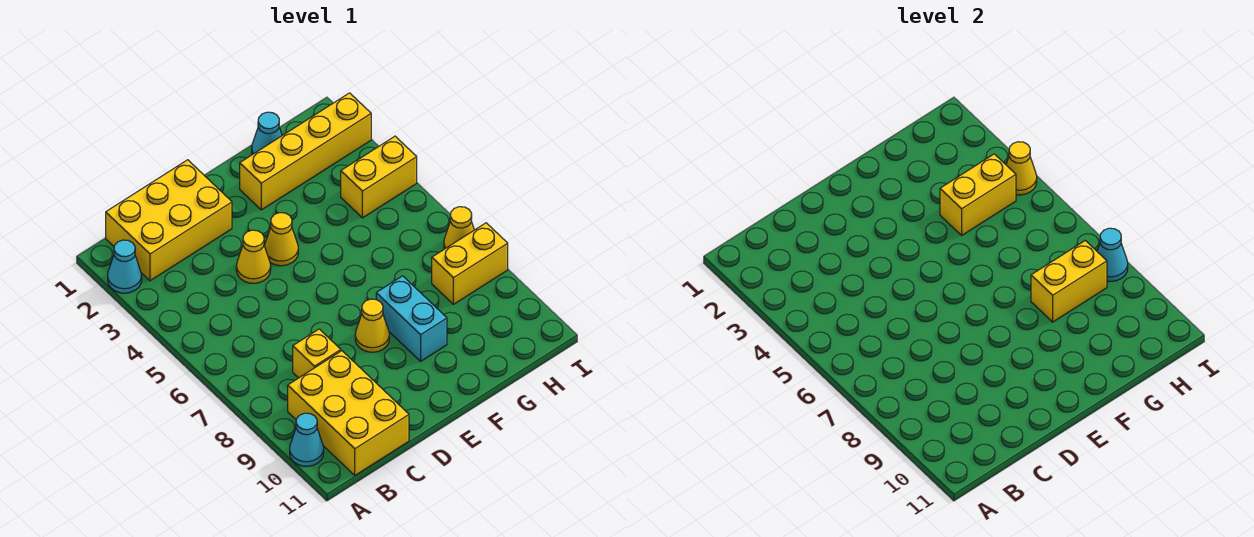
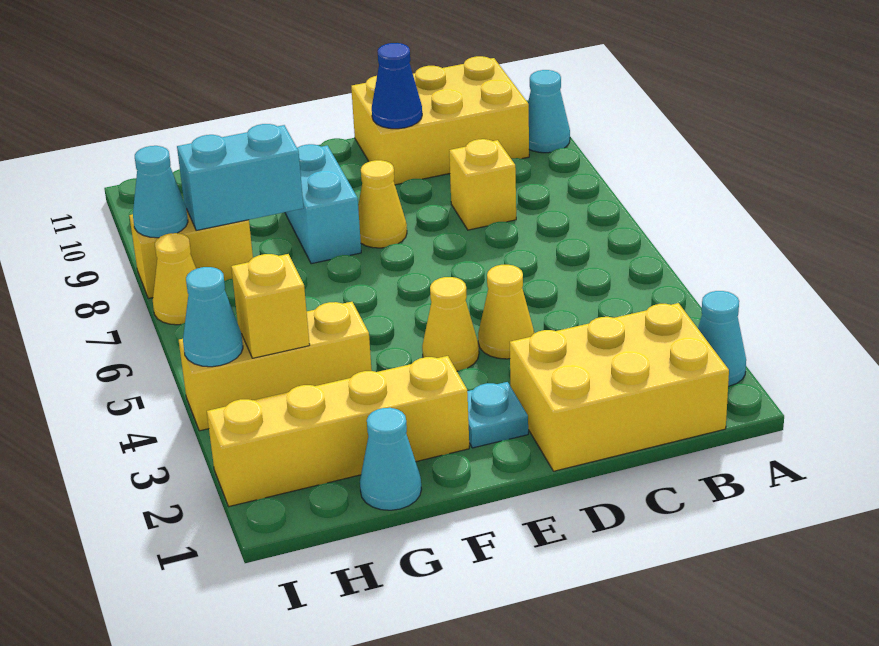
yellow brick B9:C11 level 1 -> yellow brick B10:D11 level 1
none -> blue cone D10 level 2
none -> cyan plate E2 level 1
yellow brick G4:H4 level 2 -> yellow brick H4 level 2
yellow brick G8:H8 level 2 -> cyan brick G8:H8 level 2
yellow brick H4:I4 level 1 -> yellow brick G4:I4 level 1
yellow cone I4 level 2 -> cyan cone I4 level 2

